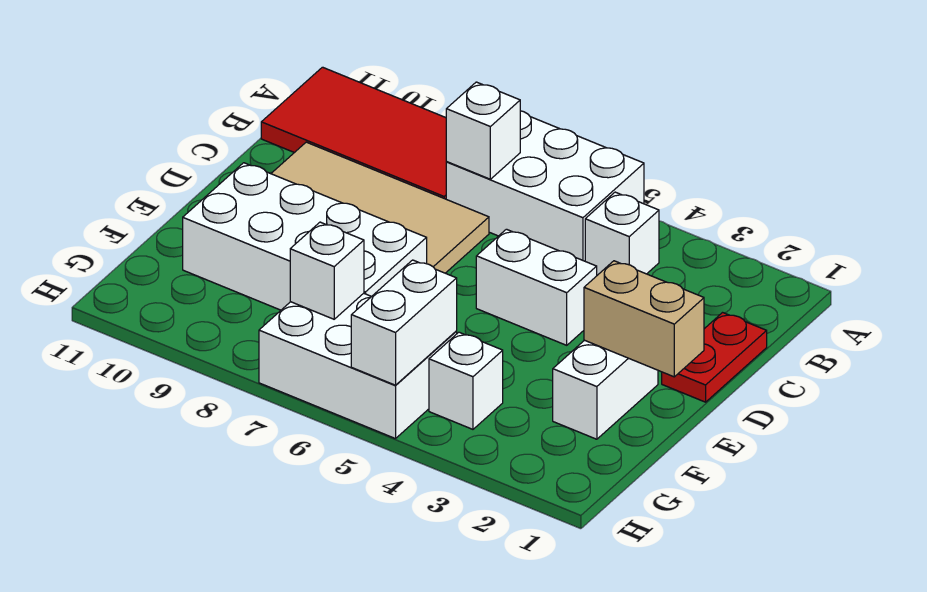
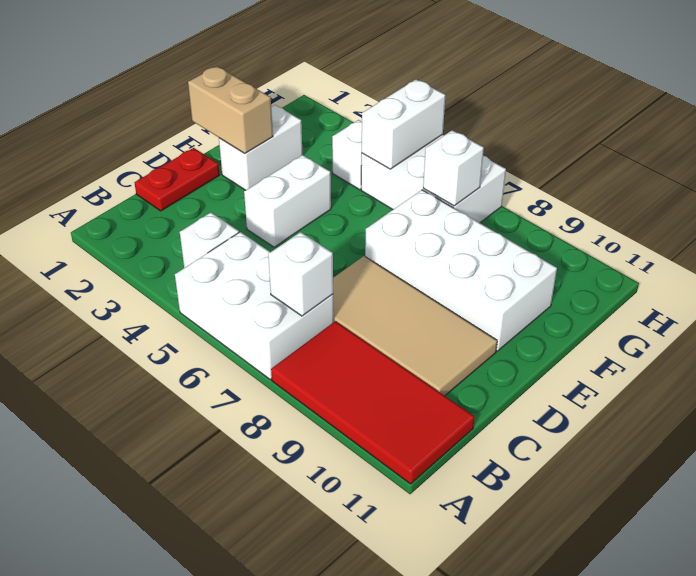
white brick D4:D5 level 1 -> white brick D4:E4 level 1

